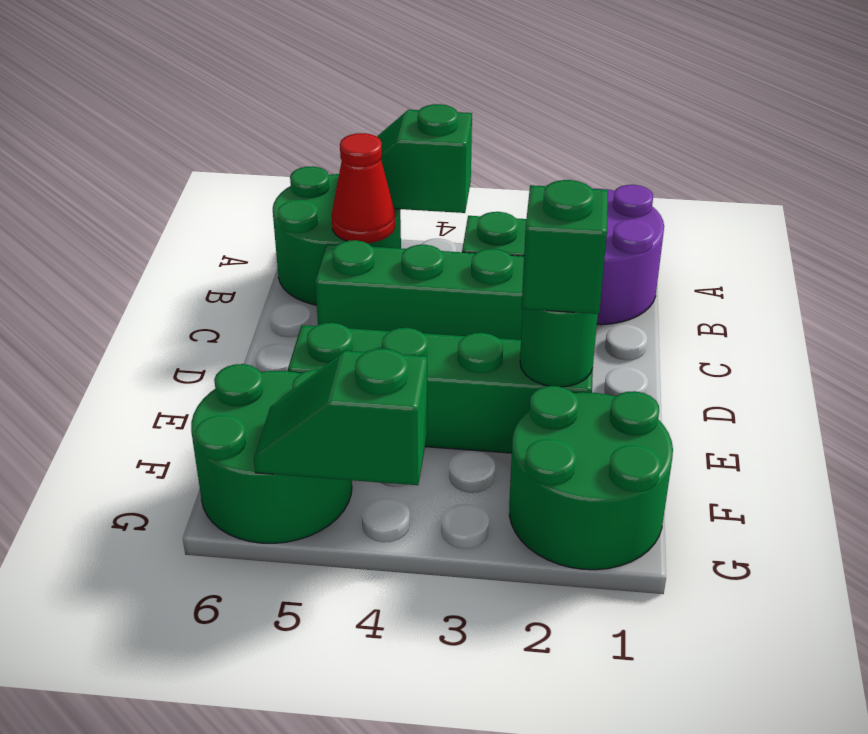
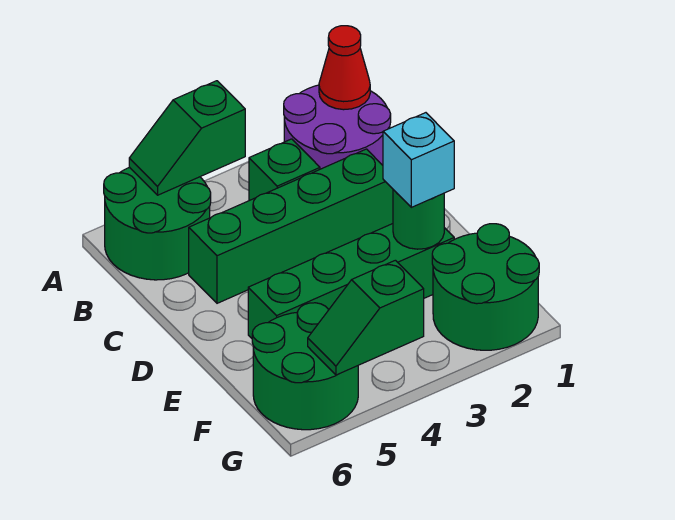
red cone B5 level 2 -> red cone A1 level 2
green brick E2 level 3 -> cyan brick E2 level 3

